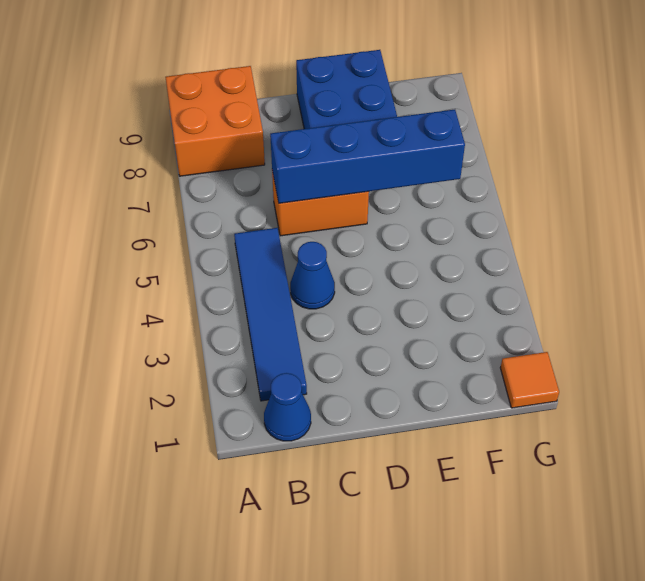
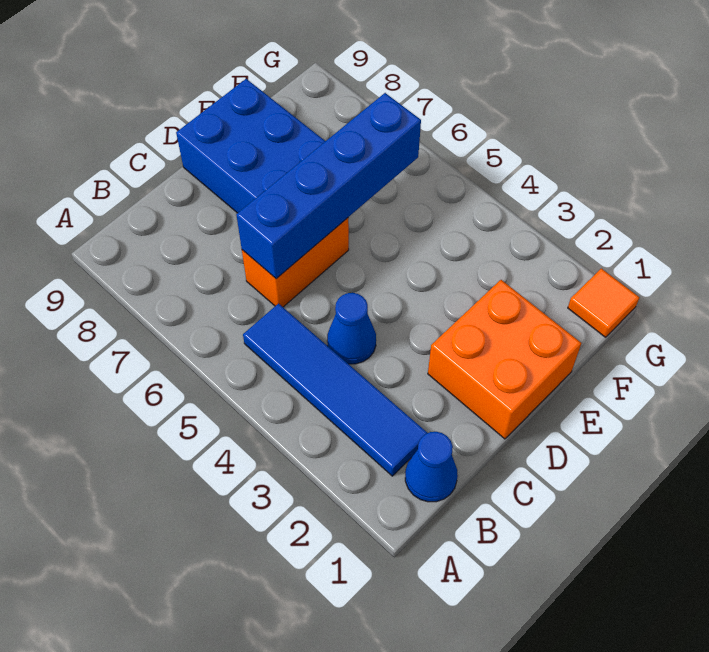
orange brick A8:B9 level 1 -> orange brick D1:E2 level 1

